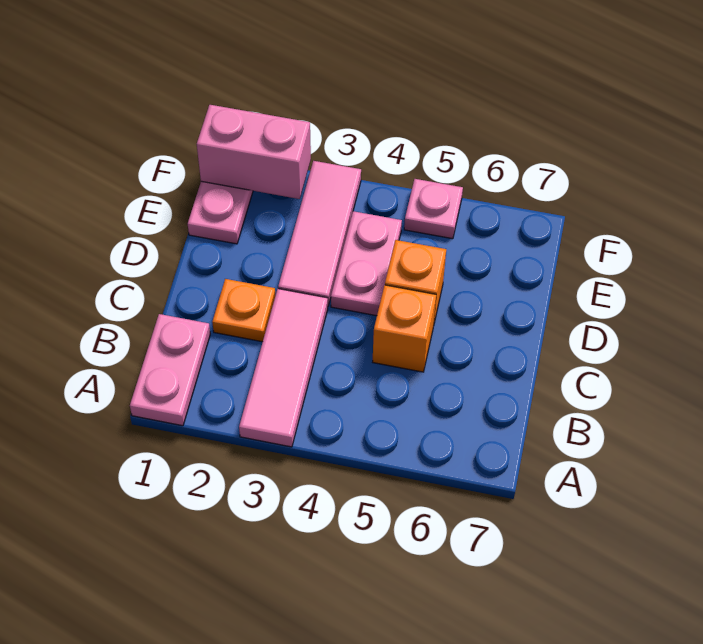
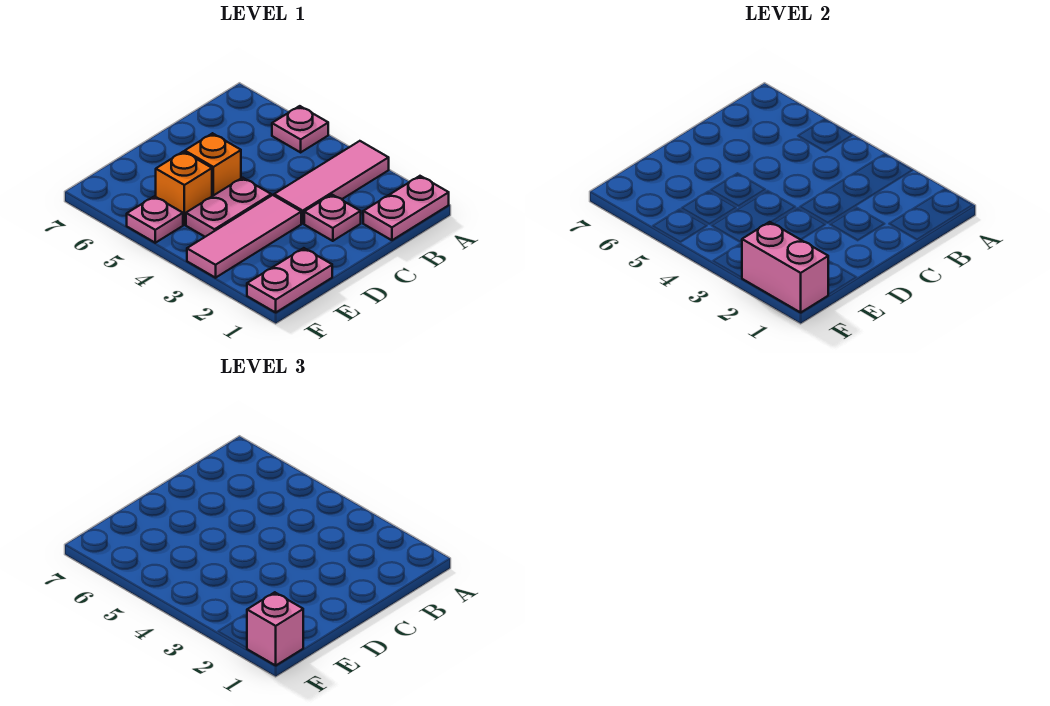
none -> pink plate A5 level 1
orange plate C2 level 1 -> pink plate C2 level 1
orange brick C5 level 1 -> orange brick E5 level 1
none -> pink brick F1 level 3

